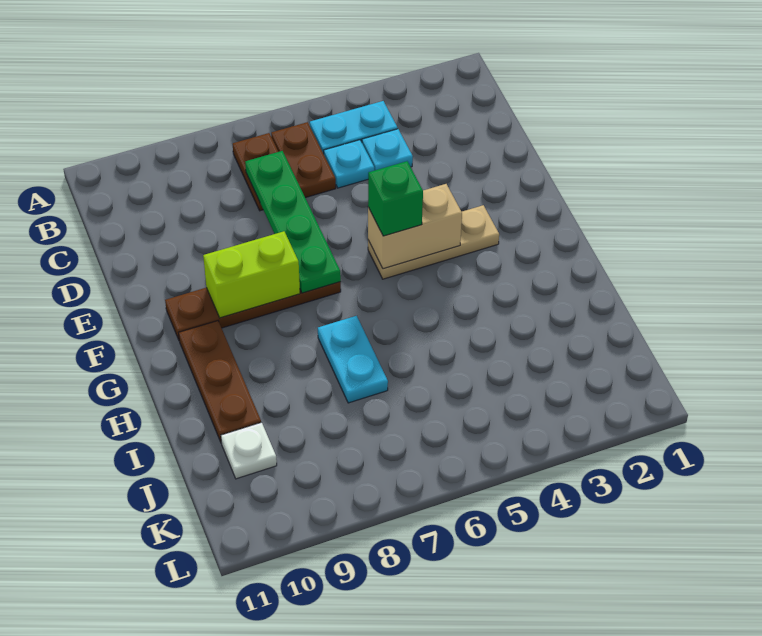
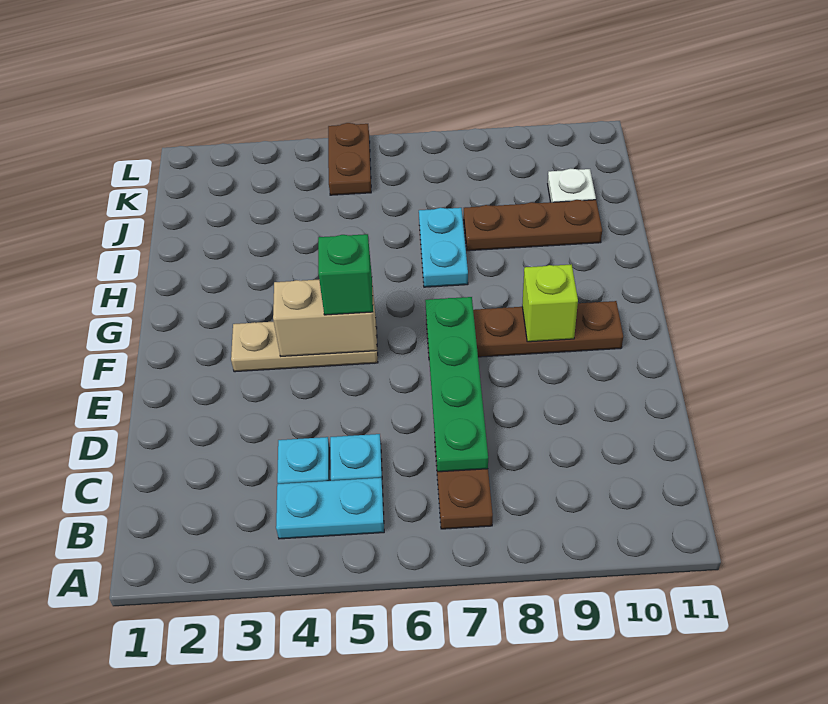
brown plate B6:C6 level 1 -> brown plate K5:L5 level 1
lime brick F8:F9 level 2 -> lime brick F9 level 2
brown plate G10:I10 level 1 -> brown plate I8:I10 level 1

